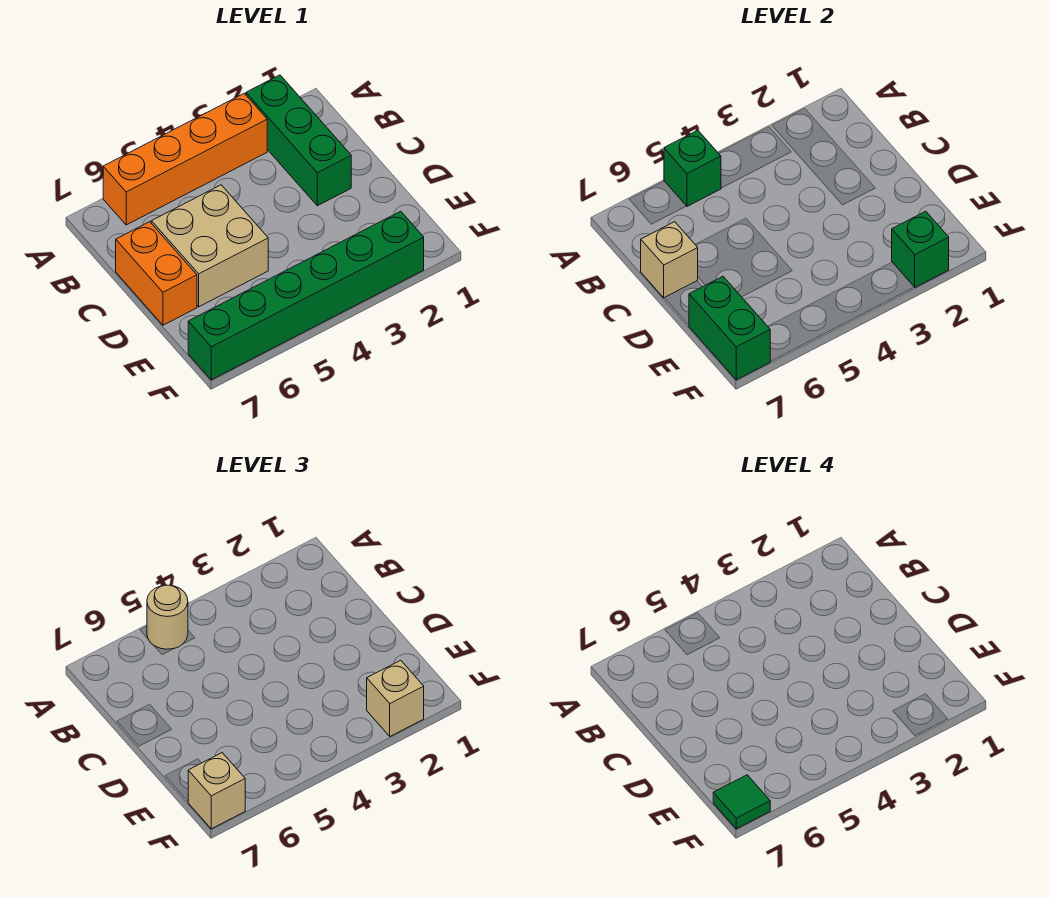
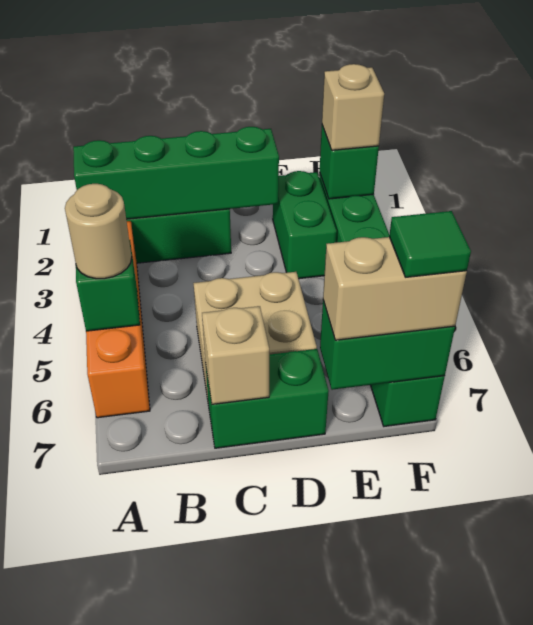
none -> green brick A2:D2 level 2
orange brick C7:D7 level 1 -> green brick C7:D7 level 1
none -> green brick E2:E3 level 1
tan brick F7 level 3 -> tan brick E7:F7 level 3

